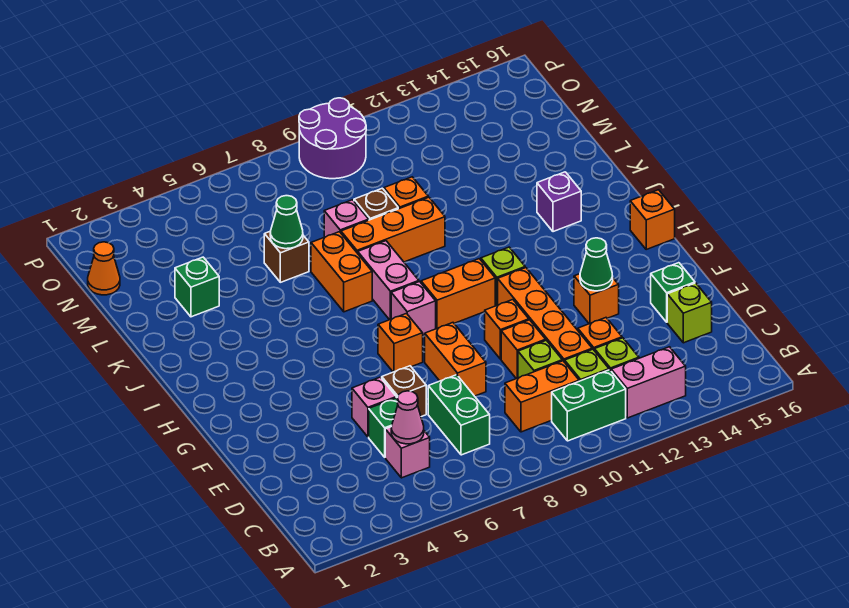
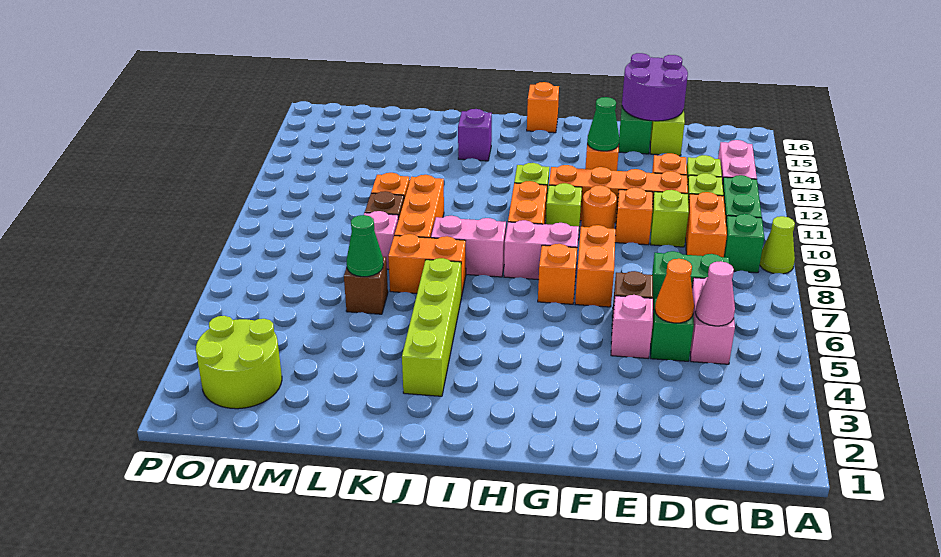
none -> lime cone A9 level 1
pink brick C5 level 1 -> pink brick C5:C6 level 1
orange brick E8:F8 level 1 -> orange brick F7:F8 level 1
orange brick F10 level 1 -> orange round brick F10 level 1
none -> lime brick G10 level 1
pink brick H8 level 1 -> pink brick G8:H8 level 1
none -> lime brick J3:J6 level 1
green brick L3 level 1 -> green brick B9 level 1
orange cone N1 level 1 -> orange cone D5 level 2
none -> lime round brick N2:O3 level 1
purple round brick O9:P10 level 1 -> purple round brick D15:E16 level 2

